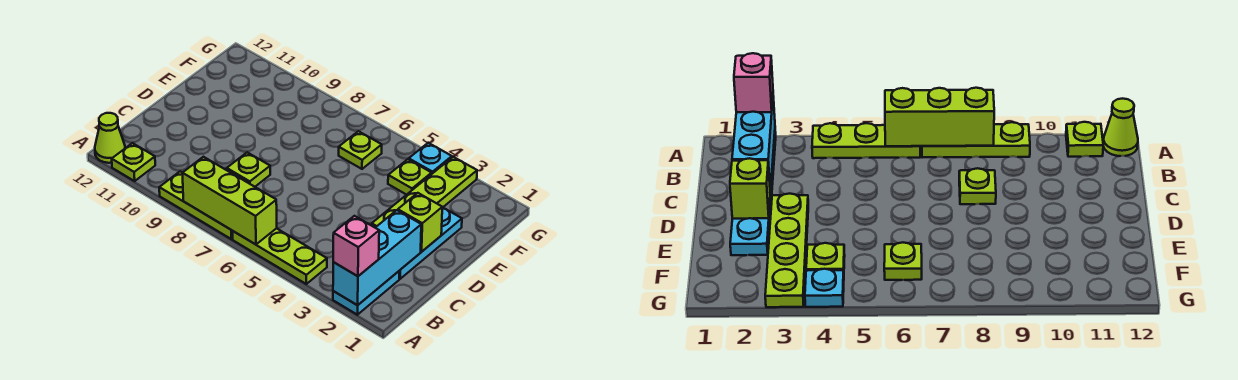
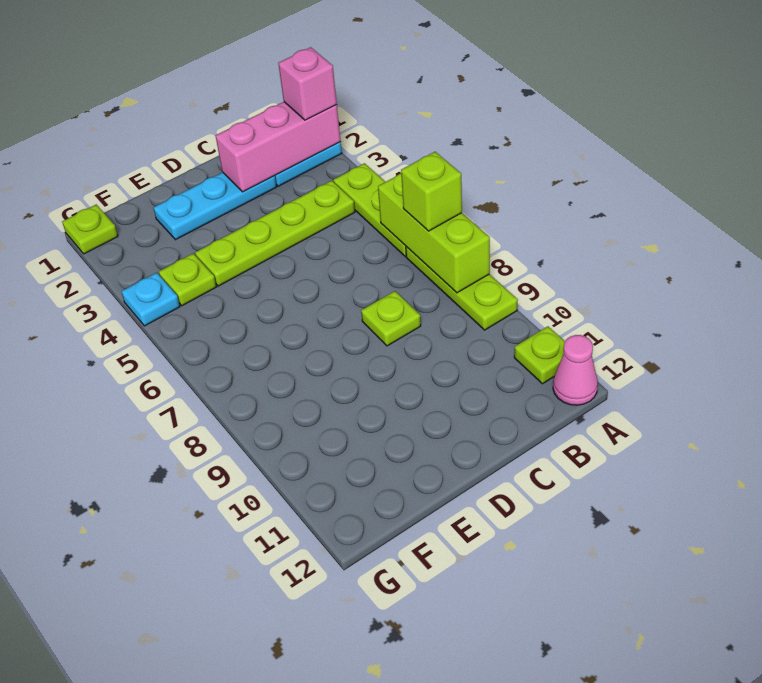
cyan brick A2:C2 level 2 -> pink brick A2:C2 level 2
lime cone A12 level 1 -> pink cone A12 level 1
lime brick D2 level 2 -> lime brick A7 level 3
lime plate D3:G3 level 1 -> lime plate B4:E4 level 1
lime plate F6 level 1 -> lime plate G1 level 1

